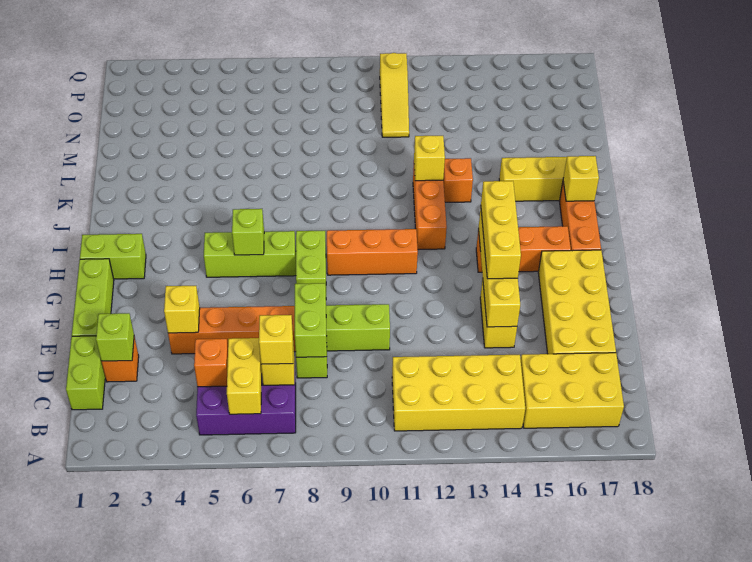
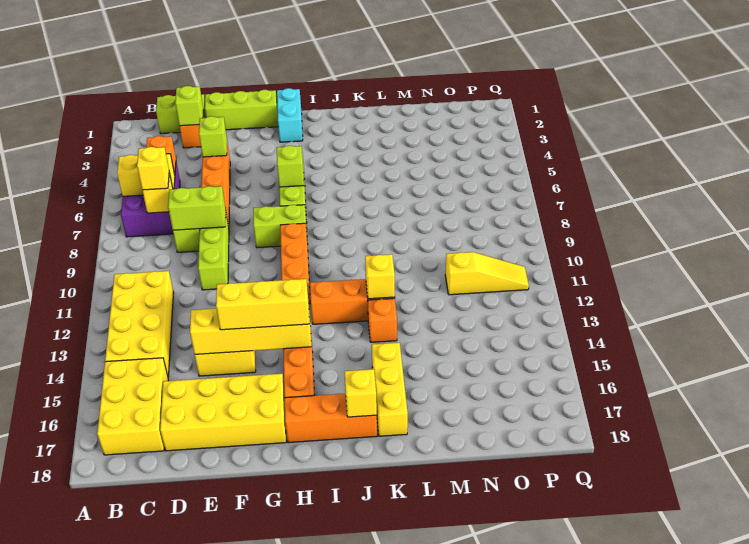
yellow brick E4 level 2 -> lime brick E4 level 2
lime brick H1:H2 level 1 -> cyan brick H1:H2 level 1
yellow slope N11:P11 level 1 top P -> yellow slope N11:P11 level 1 top N

